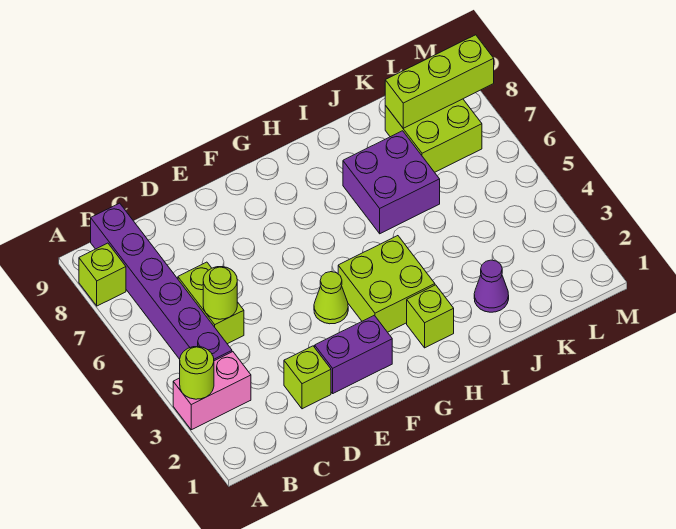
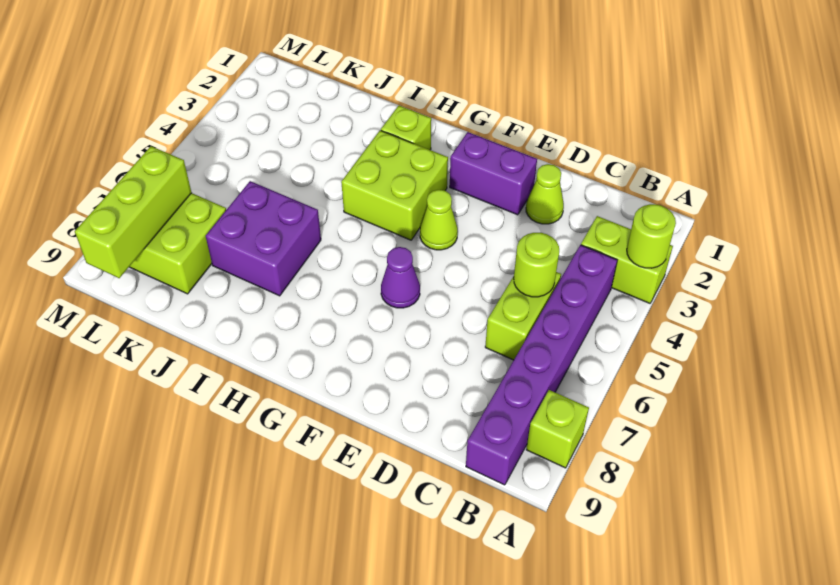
pink brick A3:B3 level 1 -> lime brick A3:B3 level 1
lime brick D2 level 1 -> lime cone D2 level 1
purple cone J2 level 1 -> purple cone F6 level 1
lime brick K8:M8 level 2 -> lime brick L7:L9 level 2

